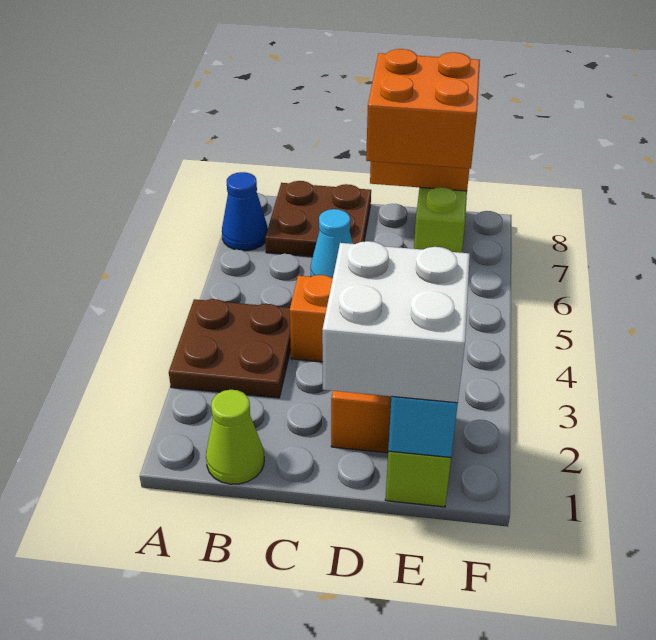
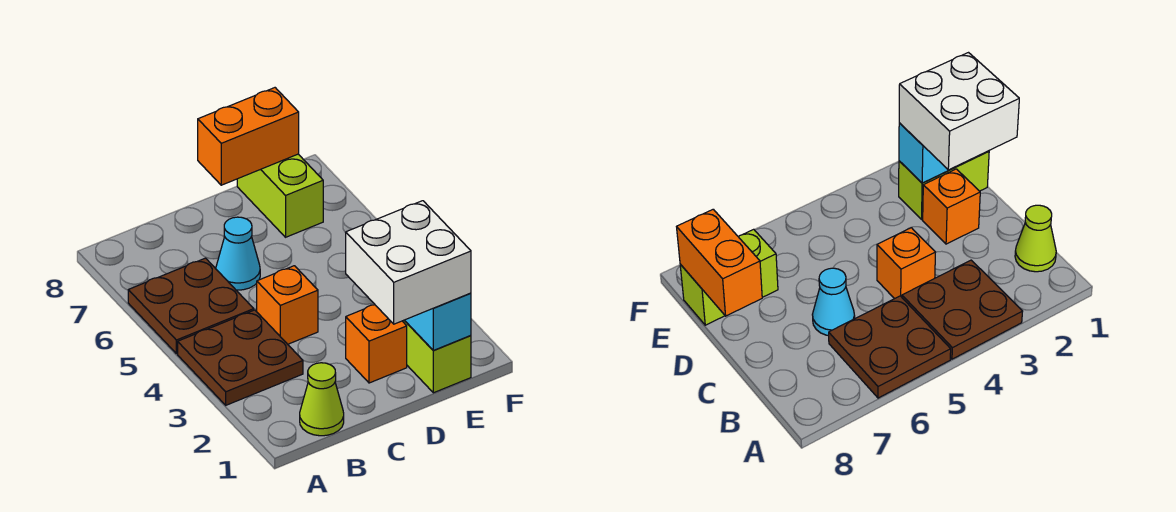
blue cone A7 level 1 -> none
brown plate B7:C8 level 1 -> brown plate A5:B6 level 1
orange brick D7:E8 level 3 -> none

